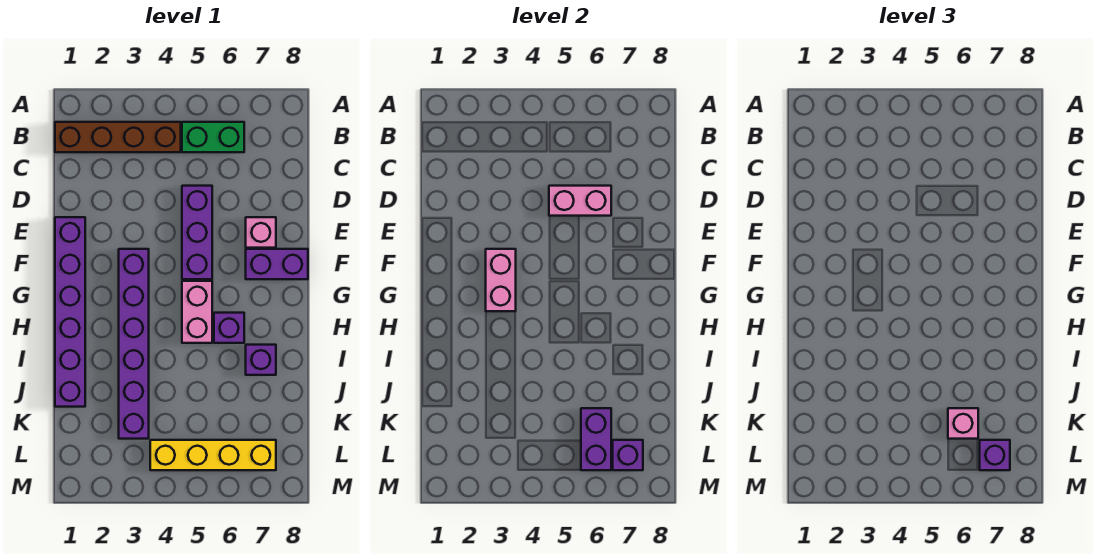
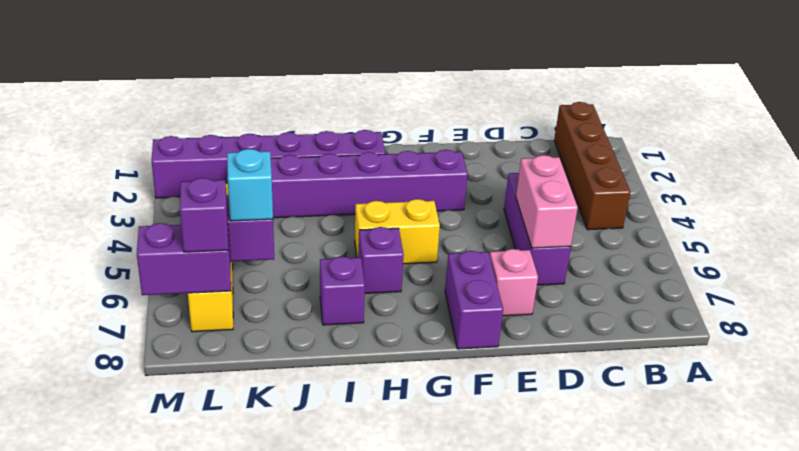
green brick B5:B6 level 1 -> none
purple brick D5:F5 level 1 -> purple brick D4:D6 level 1
purple brick E1:J1 level 1 -> purple brick H2:M2 level 1
pink brick F3:G3 level 2 -> none
pink brick G5:H5 level 1 -> yellow brick G5:H5 level 1
pink brick K6 level 3 -> cyan brick K6 level 3
purple brick L7 level 2 -> purple brick L7:M7 level 2

